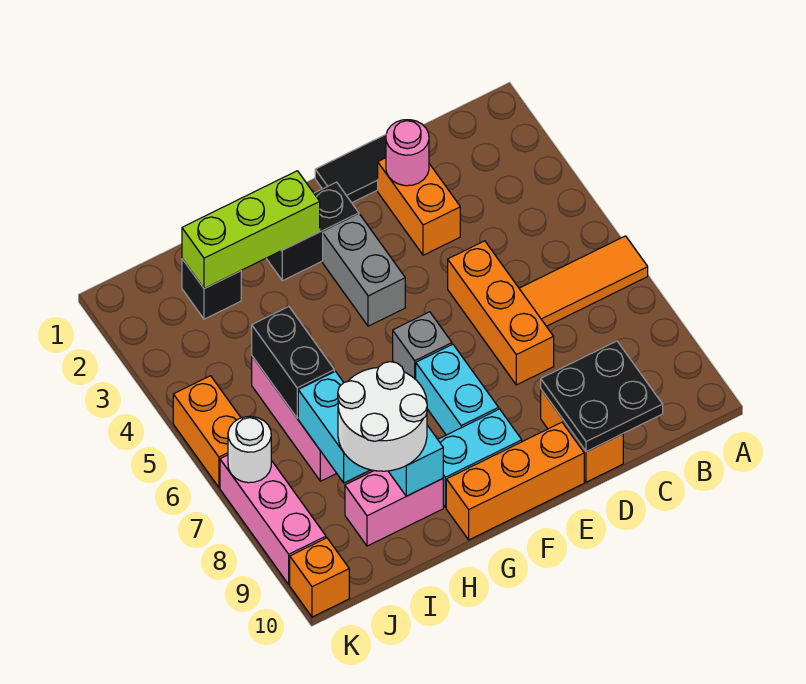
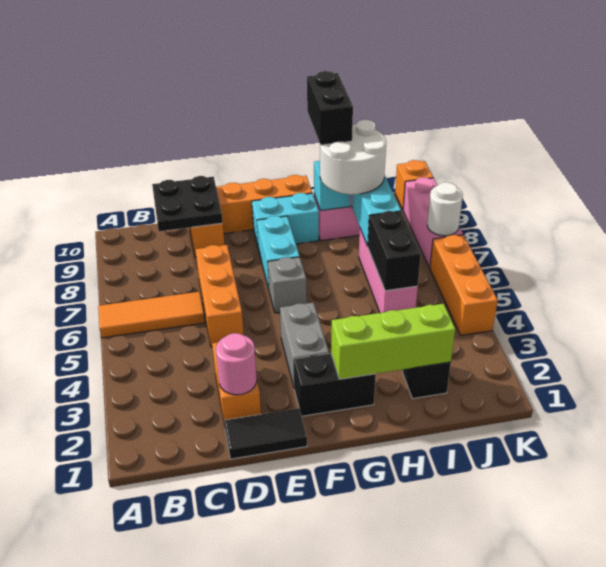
none -> black brick H9:H10 level 4
orange brick K5:K6 level 1 -> orange brick K4:K6 level 1

